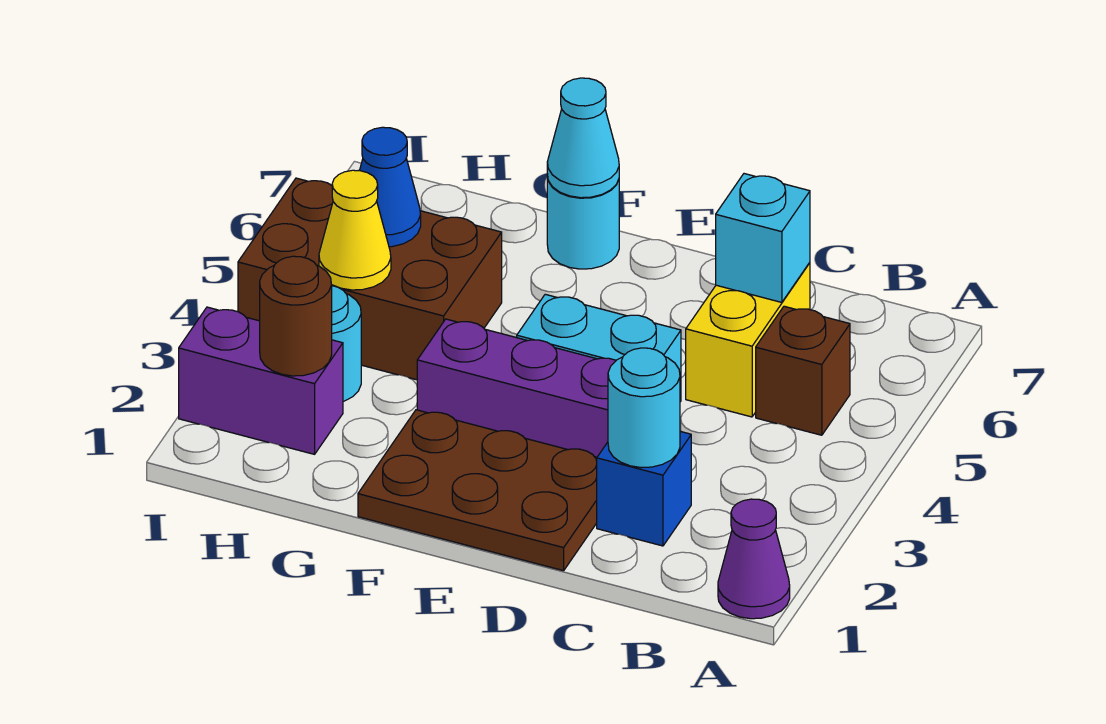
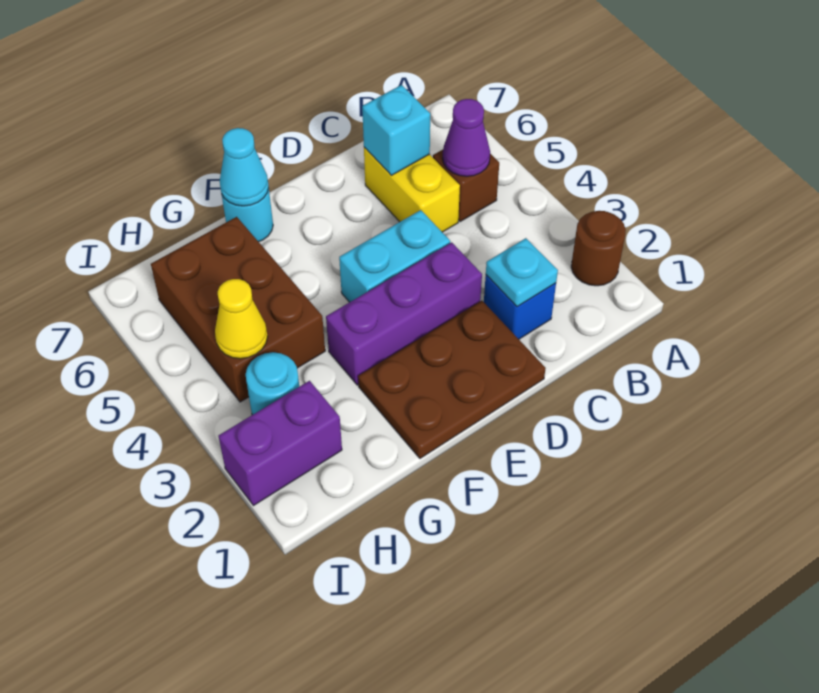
purple cone A1 level 1 -> purple cone B5 level 2
cyan round brick C2 level 2 -> cyan plate C2 level 2
brown brick G4:I5 level 1 -> brown brick G4:H6 level 1
brown round brick H2 level 2 -> brown round brick A2 level 1
blue cone H5 level 2 -> none

